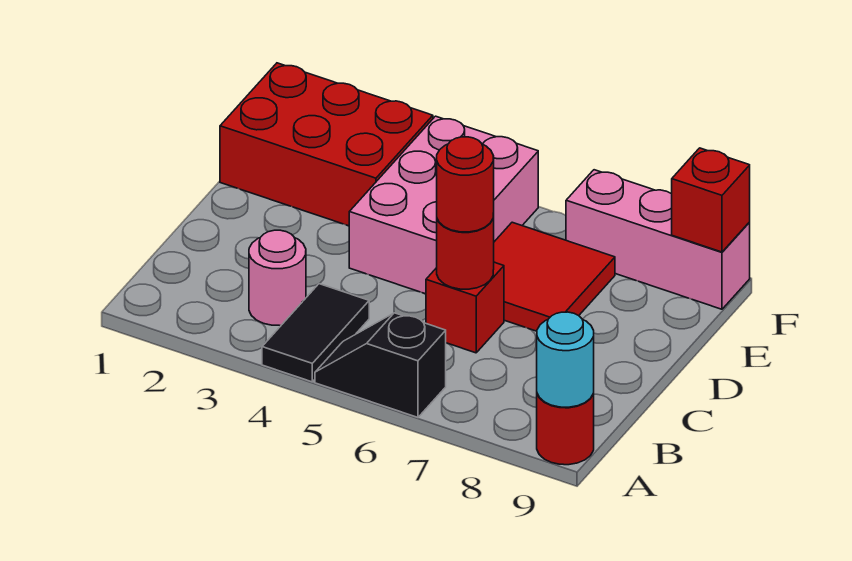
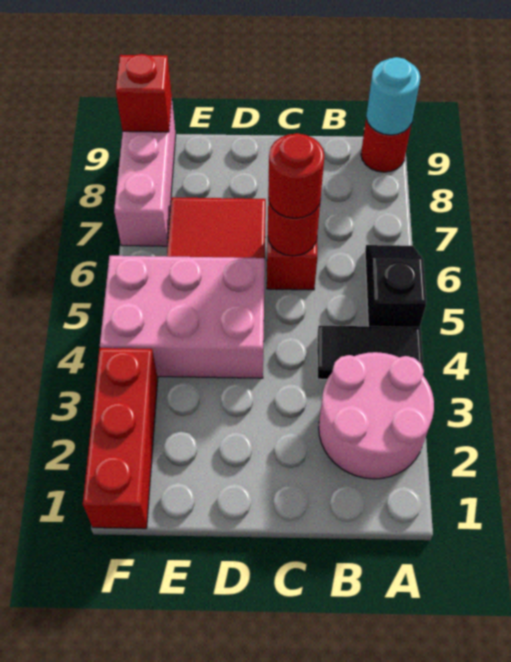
black slope A5:A6 level 1 top 6 -> black slope A5:A6 level 1 top 5
pink round brick B3 level 1 -> pink round brick A2:B3 level 1
red brick E1:F3 level 1 -> red brick F1:F3 level 1

